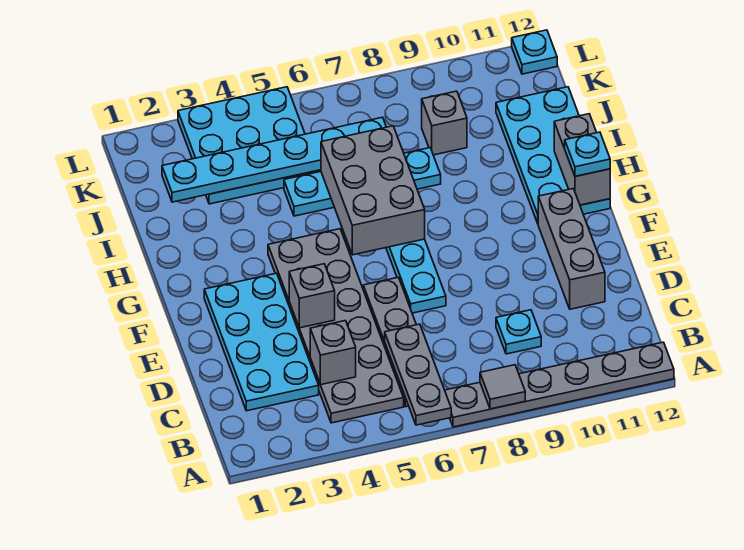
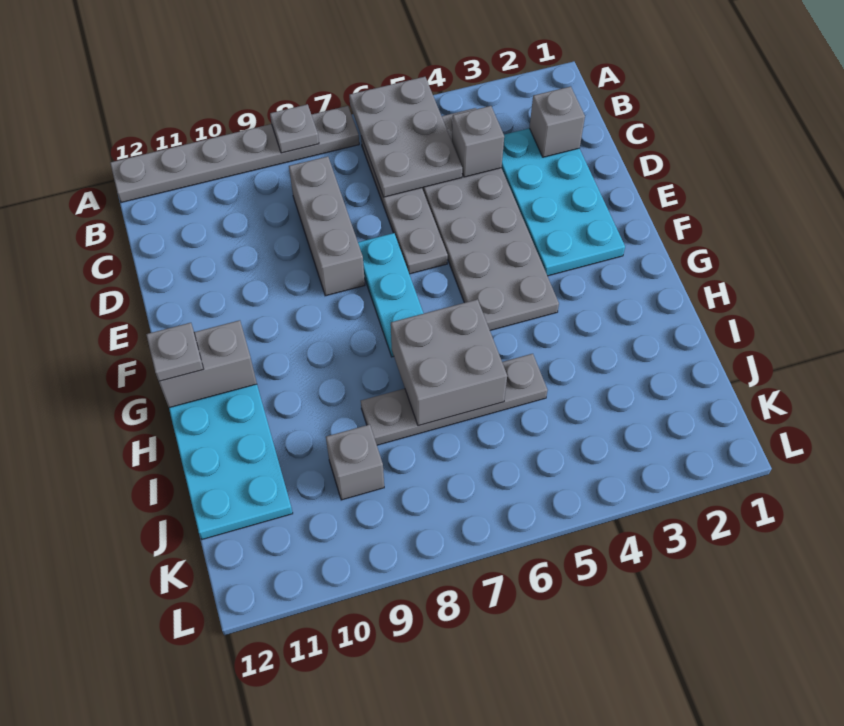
grey plate A6:C6 level 2 -> grey plate A5:C6 level 2
grey tile A8 level 2 -> grey plate A8 level 2
cyan plate C9 level 1 -> none
grey brick D11:F11 level 1 -> grey brick C8:E8 level 1
grey brick E4 level 2 -> grey brick C2 level 2
grey brick G6:I7 level 2 -> grey brick H6:I7 level 2
grey brick G12:H12 level 2 -> grey brick G11:G12 level 2
cyan plate G12 level 3 -> grey plate G12 level 3
cyan plate I5:I8 level 1 -> grey plate I5:I8 level 1
cyan plate J2:J7 level 2 -> none
cyan plate J3:L5 level 1 -> none
cyan plate L12 level 1 -> none

